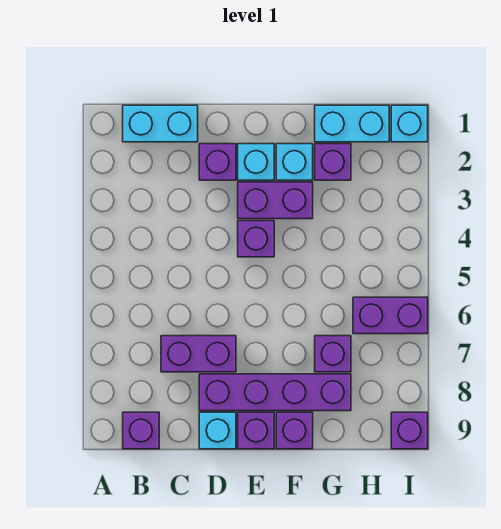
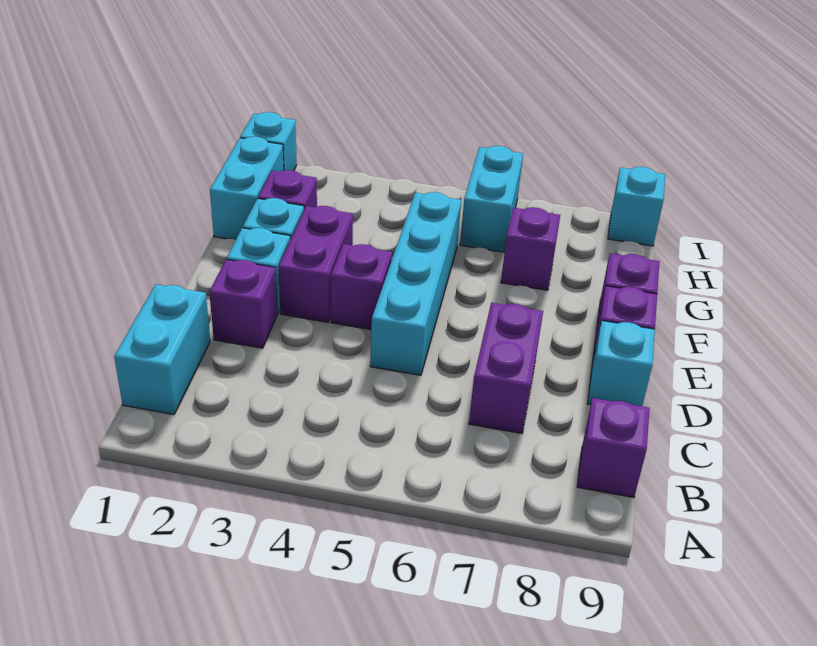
none -> cyan brick D5:G5 level 1
purple brick D8:G8 level 1 -> none
purple brick H6:I6 level 1 -> cyan brick H6:I6 level 1
purple brick I9 level 1 -> cyan brick I9 level 1

